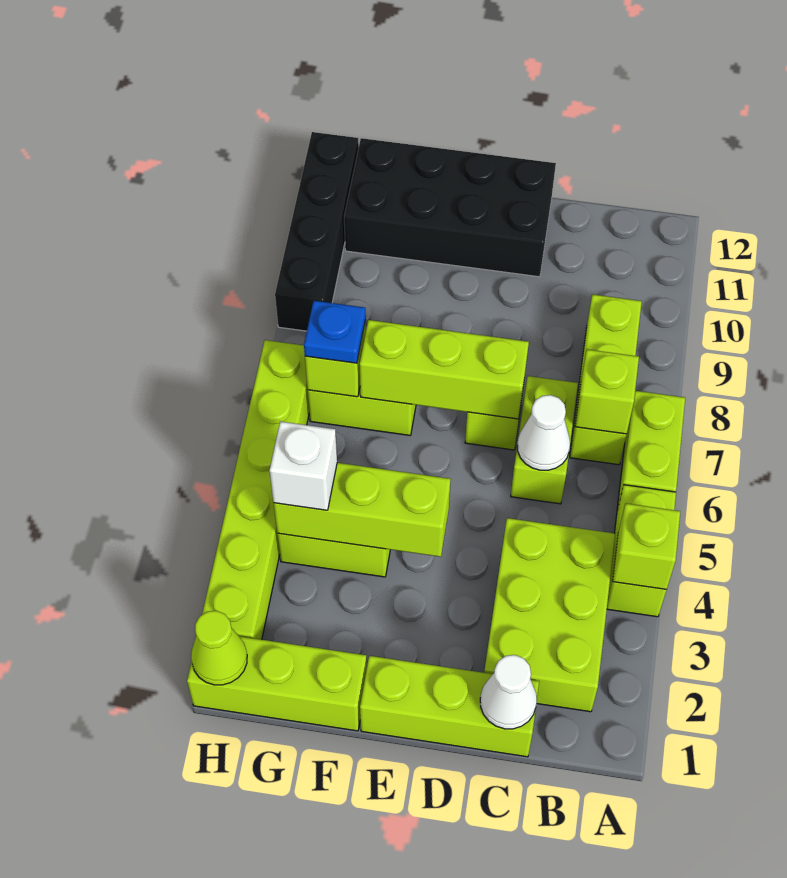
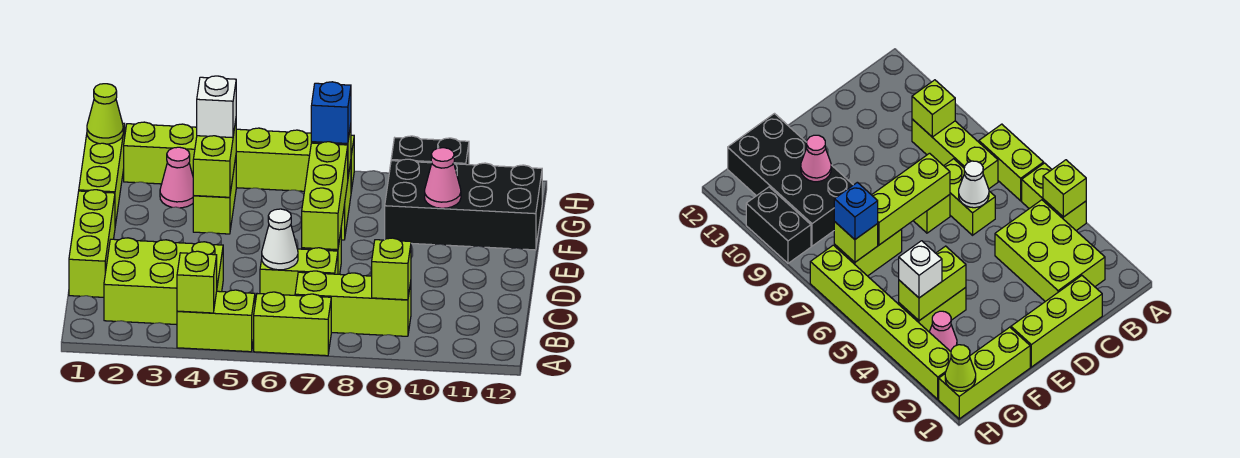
lime brick B7 level 2 -> lime brick B9 level 2
white cone C1 level 2 -> none
black brick D11:G12 level 1 -> black brick F9:G12 level 1
lime brick E4:G4 level 2 -> lime brick F4:G4 level 2
none -> pink cone F10 level 2
none -> pink cone G3 level 1
blue plate G7 level 3 -> blue brick G7 level 3
black brick H9:H12 level 1 -> black brick H9:H10 level 1

